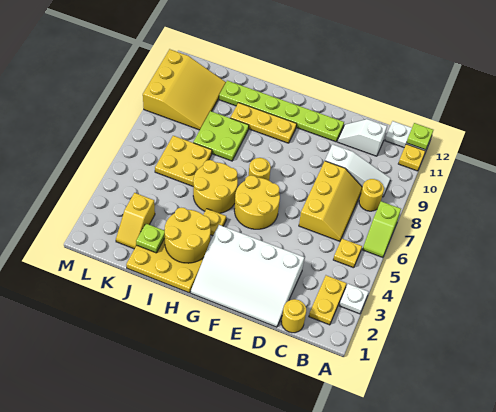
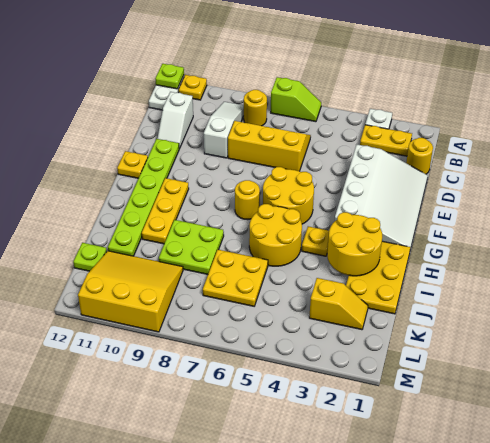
yellow plate B5 level 1 -> yellow plate F12 level 1
lime plate J2 level 2 -> lime plate K12 level 1

